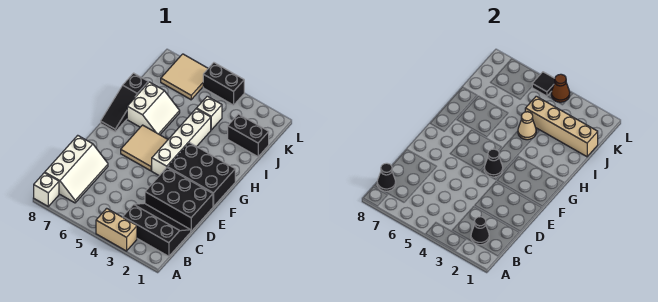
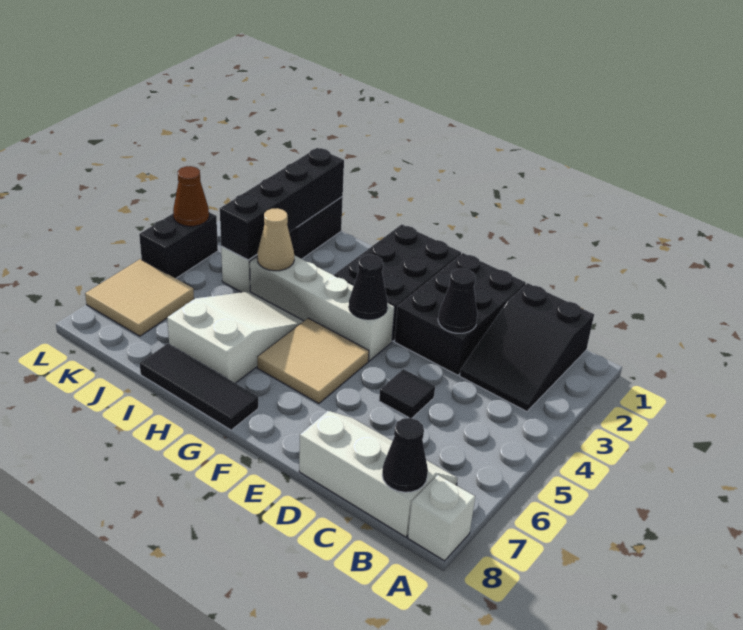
tan brick A3:A4 level 1 -> none
black slope B1:C3 level 1 top B -> black slope B1:C3 level 1 top 1
black cone B2 level 2 -> black cone D3 level 2
black slope G8:I8 level 1 top I -> black tile G8:I8 level 1
white slope H6:I7 level 1 top 7 -> white slope H5:I7 level 1 top 7
tan brick J1:J4 level 2 -> black brick J1:J4 level 2
black tile L5 level 2 -> black tile D5 level 1

